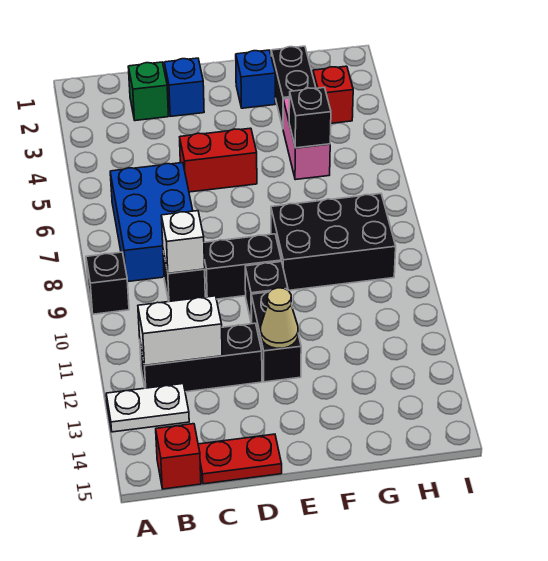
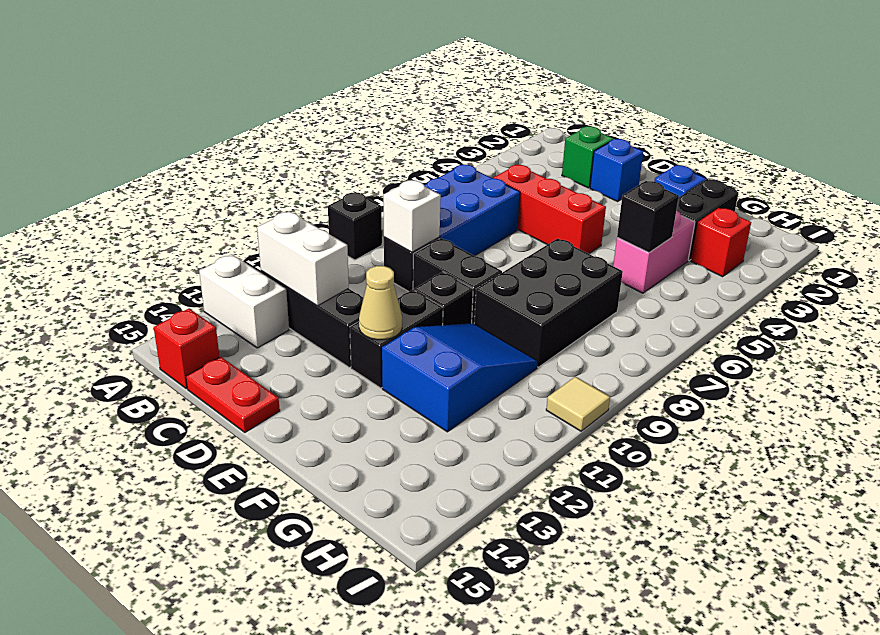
white plate A13:B13 level 1 -> white brick A13:B13 level 1
red brick D5:E5 level 1 -> red brick C5:E5 level 1
black brick F8:H9 level 1 -> black brick F7:G9 level 1
none -> blue slope F10:G12 level 1 top 12
none -> tan tile I10 level 1

